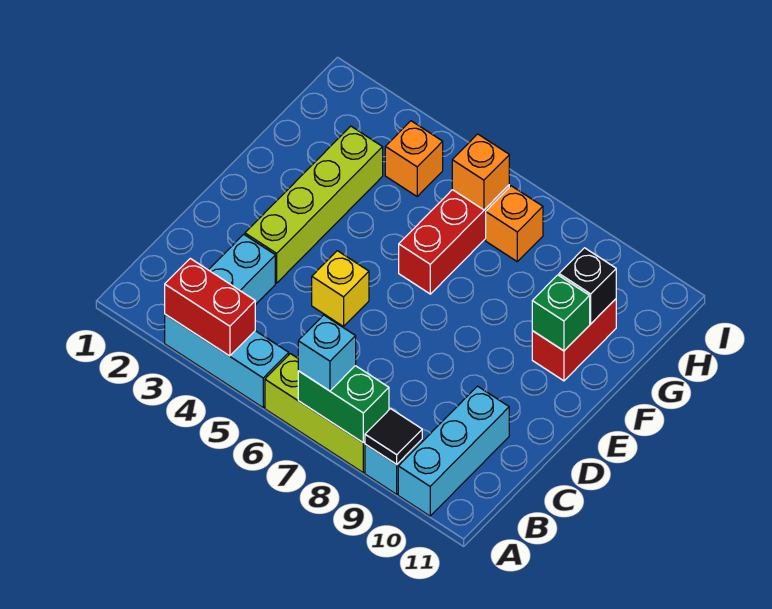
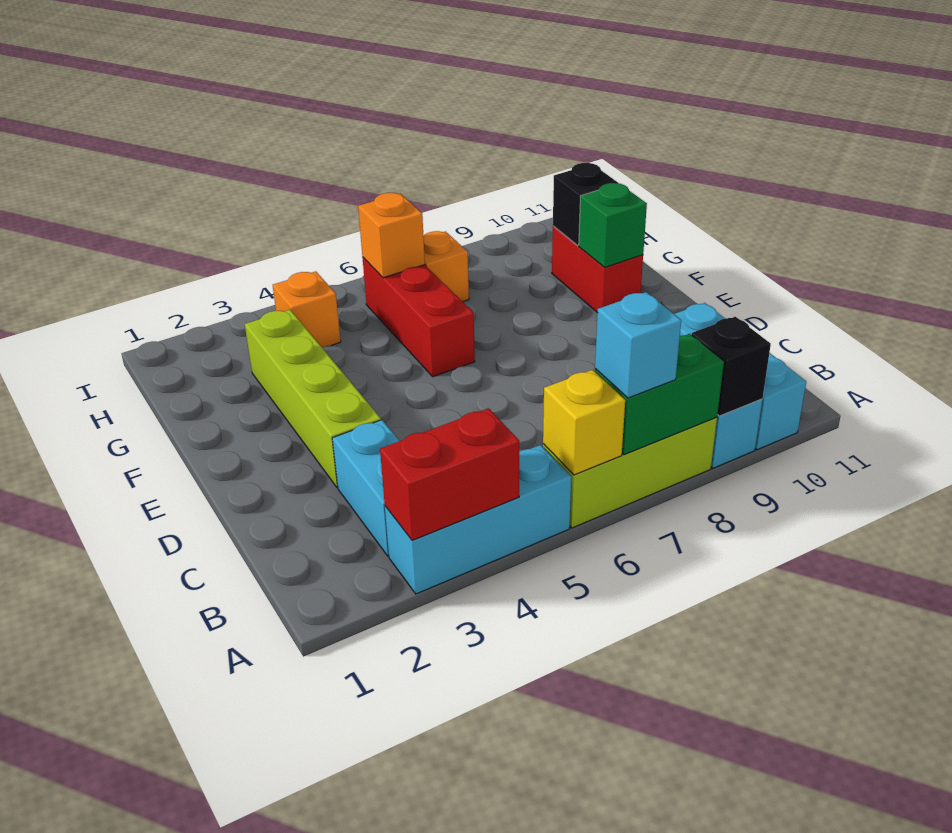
black tile A9 level 2 -> black brick A9 level 2
yellow brick D5 level 1 -> yellow brick A6 level 2

